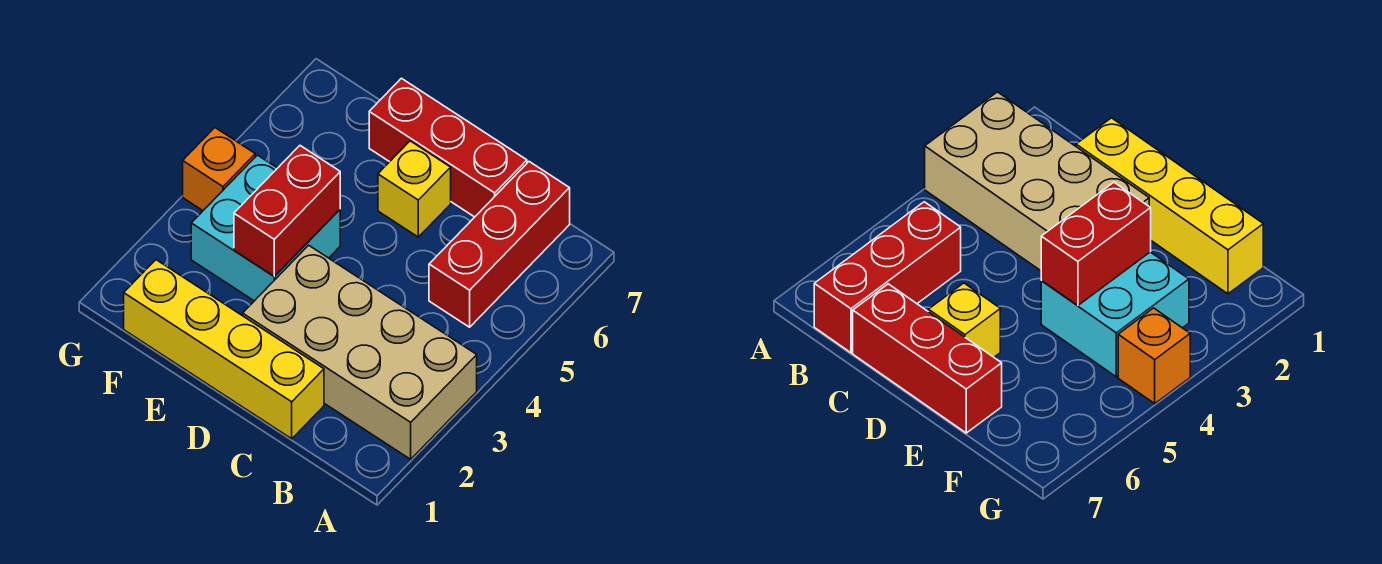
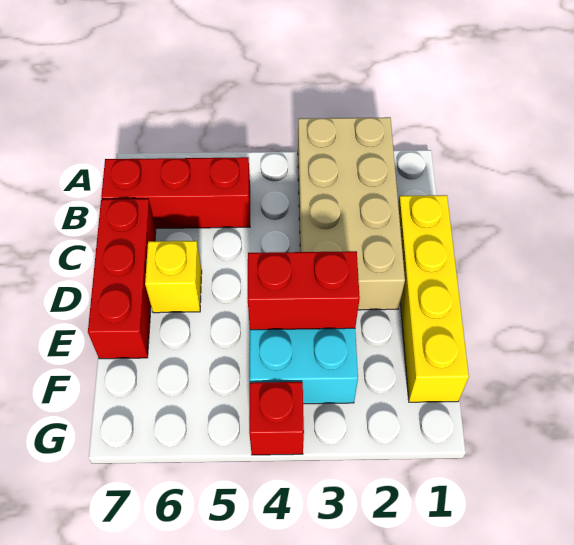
orange brick G4 level 1 -> red brick G4 level 1

